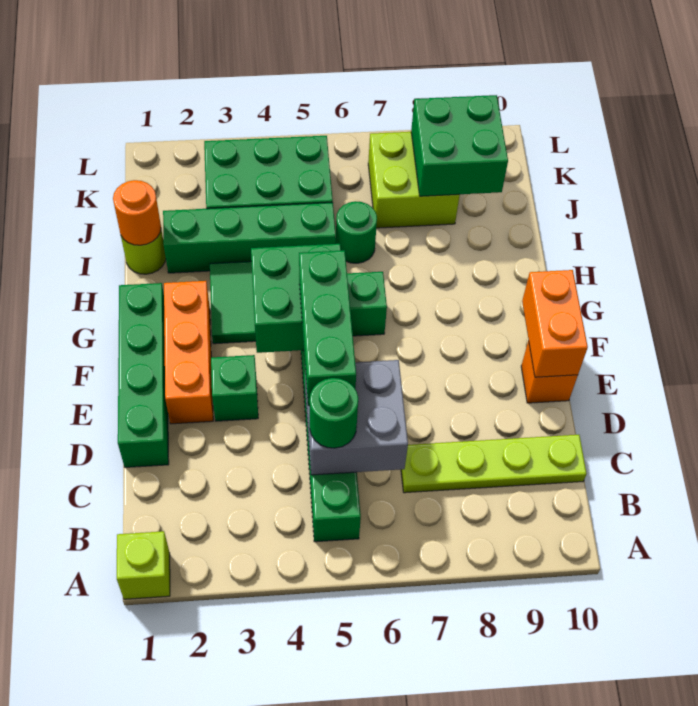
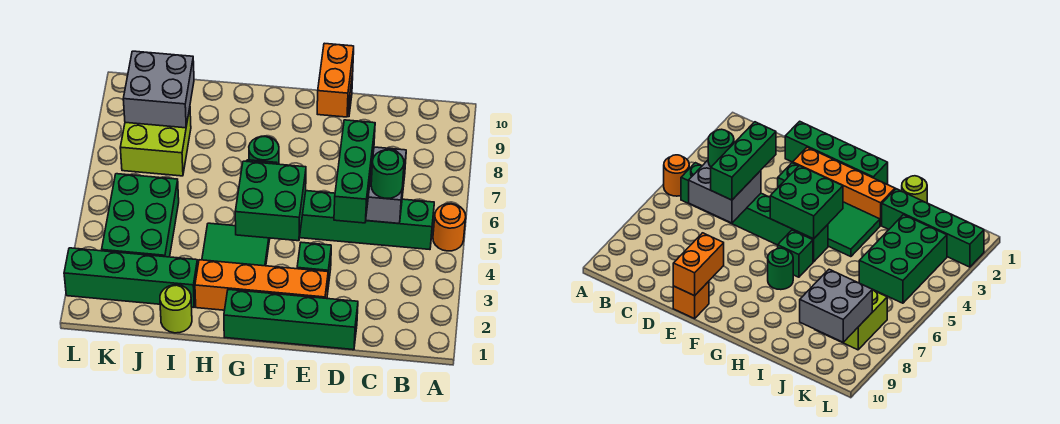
lime brick A1 level 1 -> none
lime plate C7:C10 level 1 -> none
green brick D5:F5 level 3 -> green brick D4:D6 level 3
orange brick E2:G2 level 1 -> orange brick E2:H2 level 1
orange brick E10:F10 level 2 -> orange brick E9:E10 level 2
orange round brick I1 level 2 -> orange round brick A5 level 1
green brick I2:I5 level 1 -> green brick I2:L2 level 1
green round brick I6 level 1 -> green round brick G7 level 1
green brick J8:K9 level 2 -> grey brick J8:K9 level 2

